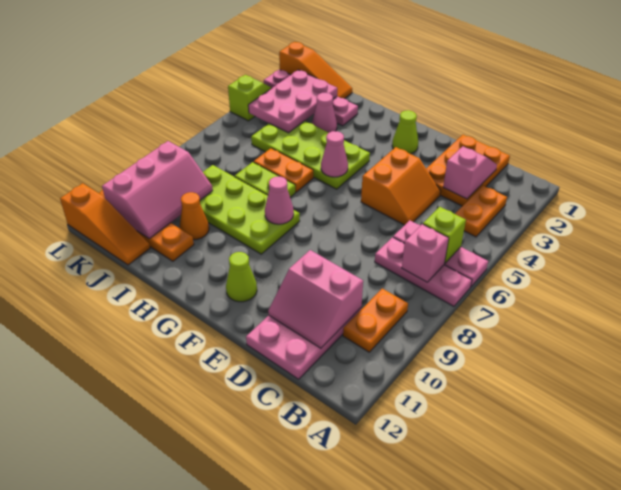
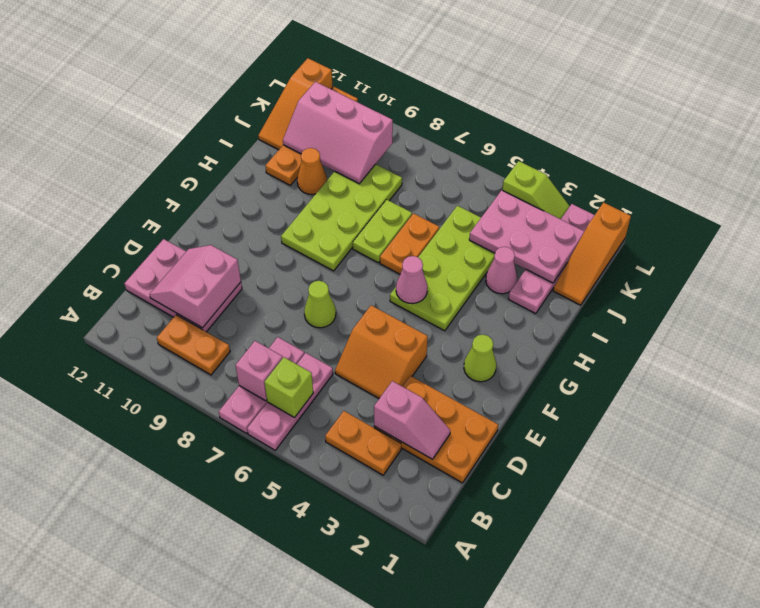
lime cone F11 level 1 -> lime cone E7 level 1
pink cone G8 level 2 -> none

